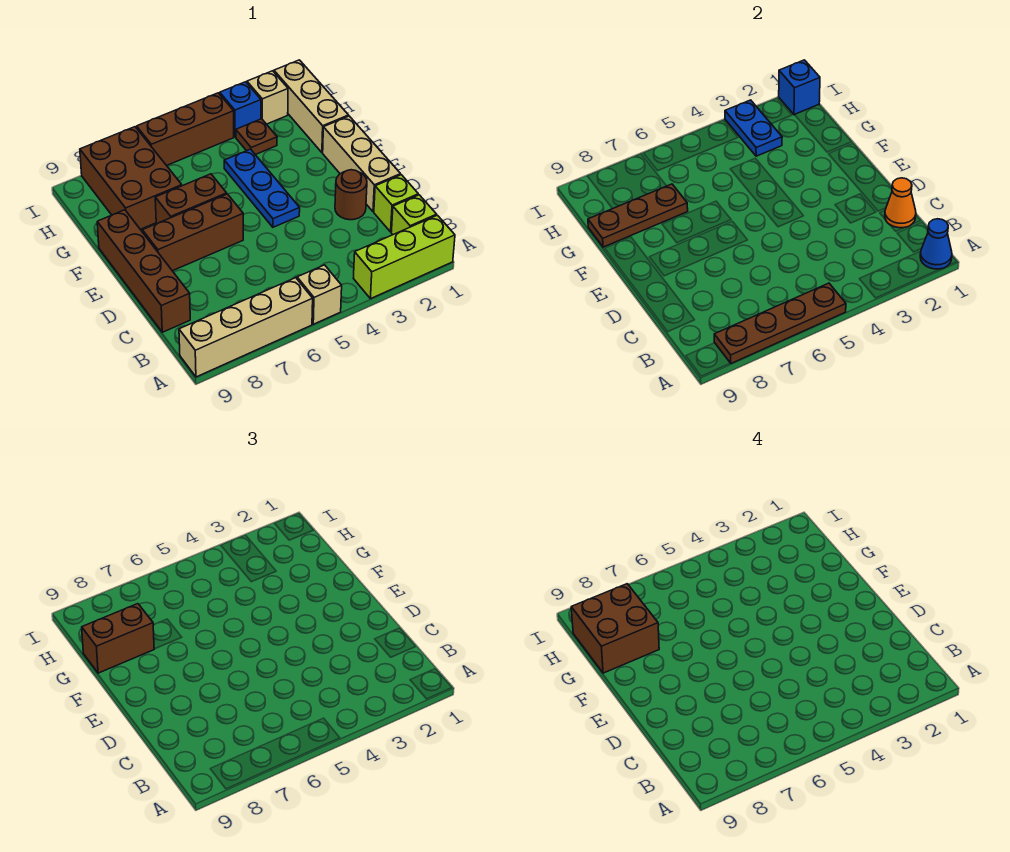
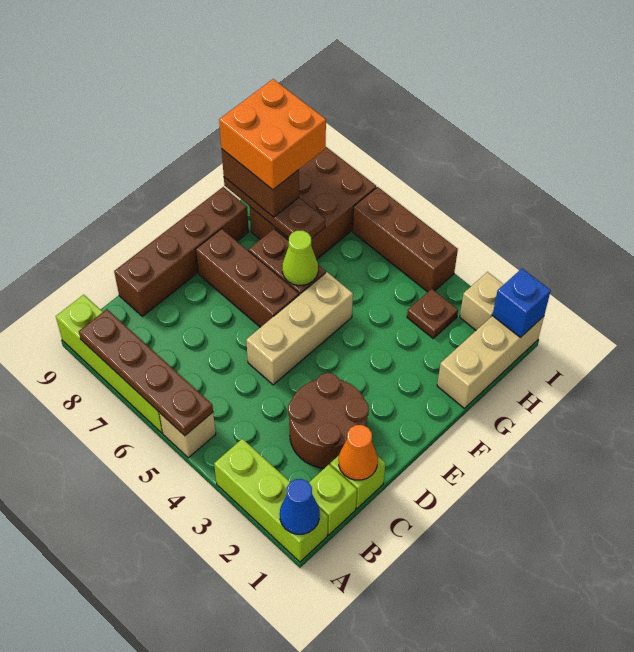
tan brick A6:A9 level 1 -> lime brick A6:A9 level 1
tan brick D1:F1 level 1 -> tan brick D5:F5 level 1
brown round brick D2 level 1 -> brown round brick C2:D3 level 1
blue plate E4:G4 level 1 -> none
none -> lime cone F6 level 2
brown brick G8:H9 level 4 -> orange brick G8:H9 level 4
blue plate H3:I3 level 2 -> none
blue brick I3 level 1 -> none

